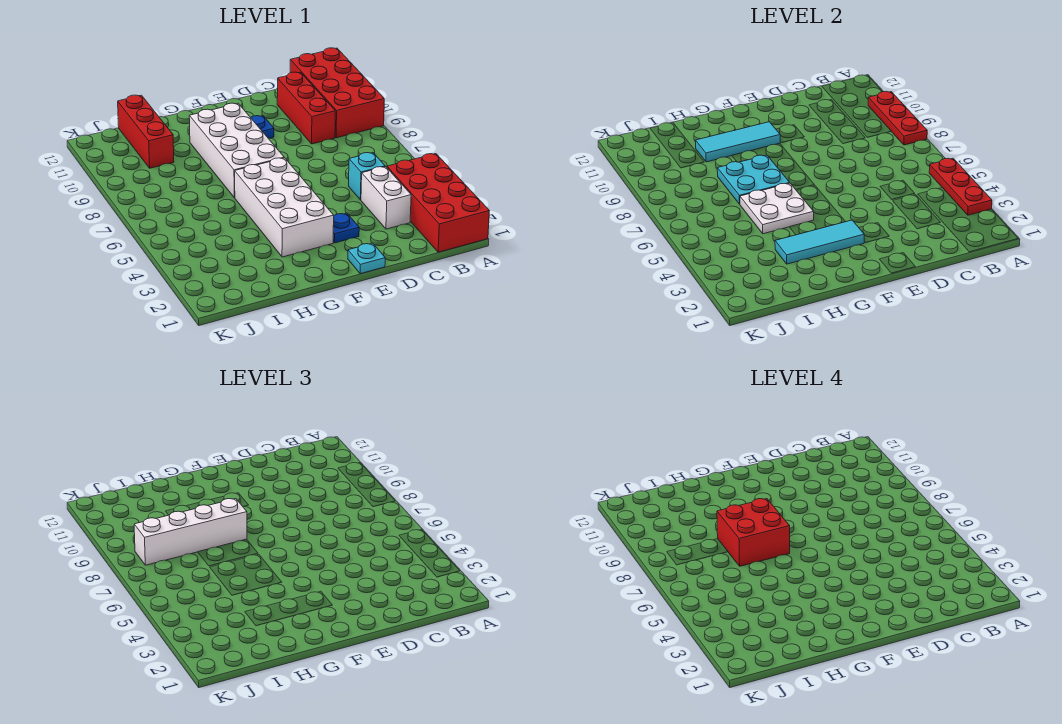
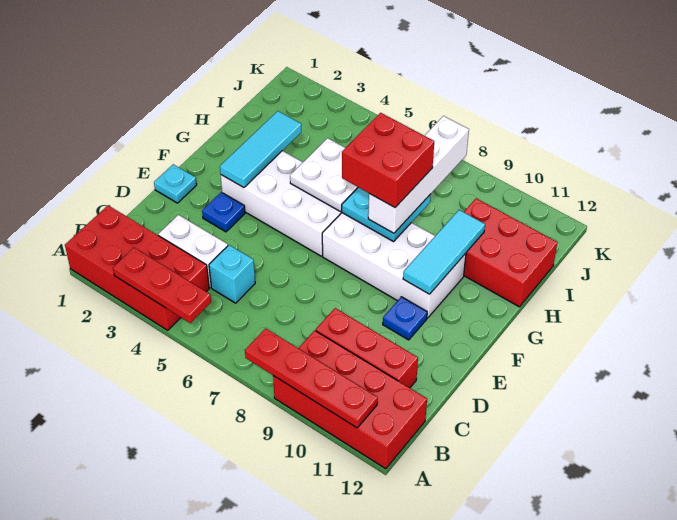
red plate A8:A10 level 2 -> red plate A8:A11 level 2
red brick I10:I12 level 1 -> red brick H10:I12 level 1

